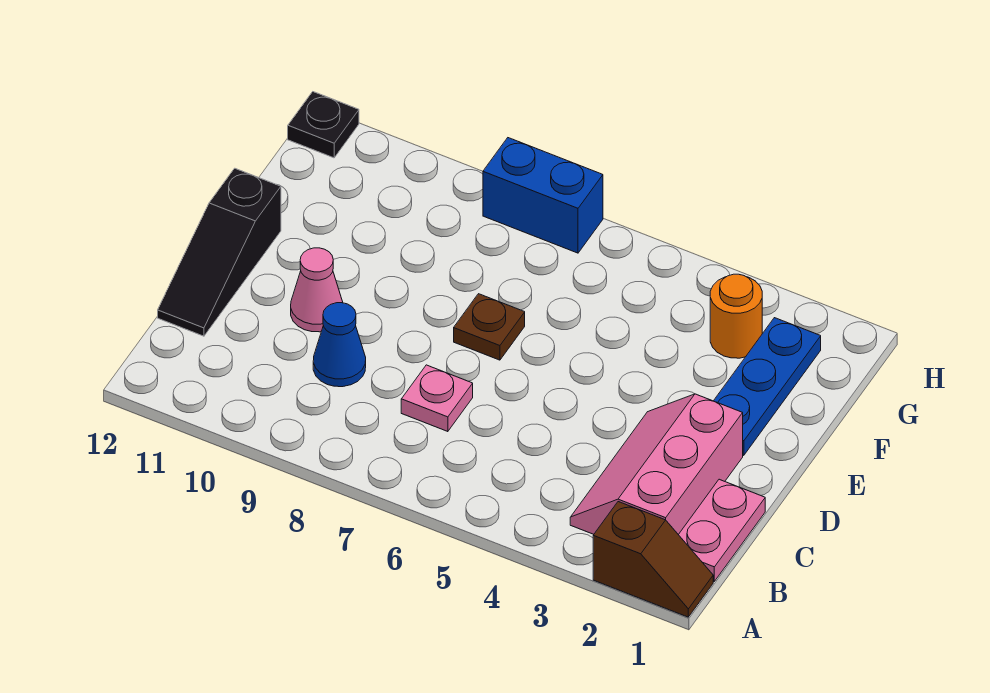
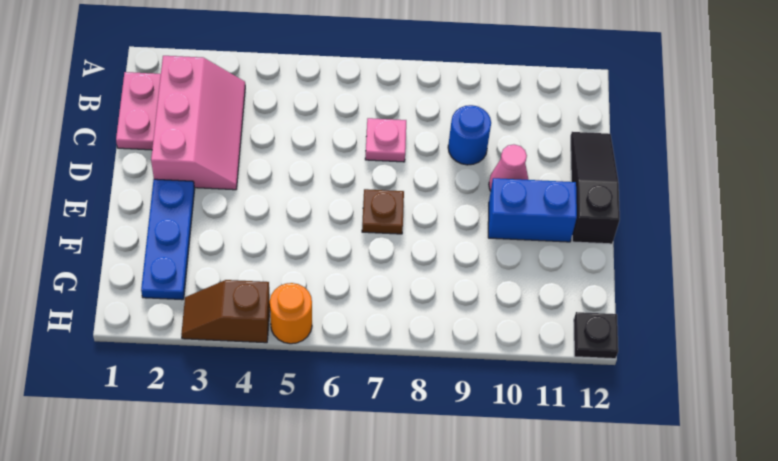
brown slope A1:A2 level 1 top 2 -> brown slope H3:H4 level 1 top 4
blue cone C9 level 1 -> blue round brick C9 level 1
orange round brick G3 level 1 -> orange round brick H5 level 1
blue brick H7:H8 level 1 -> blue brick E10:E11 level 1

